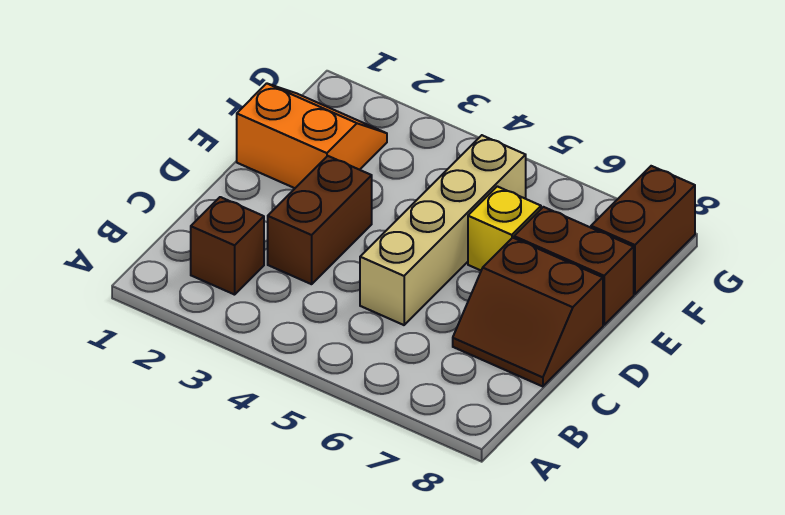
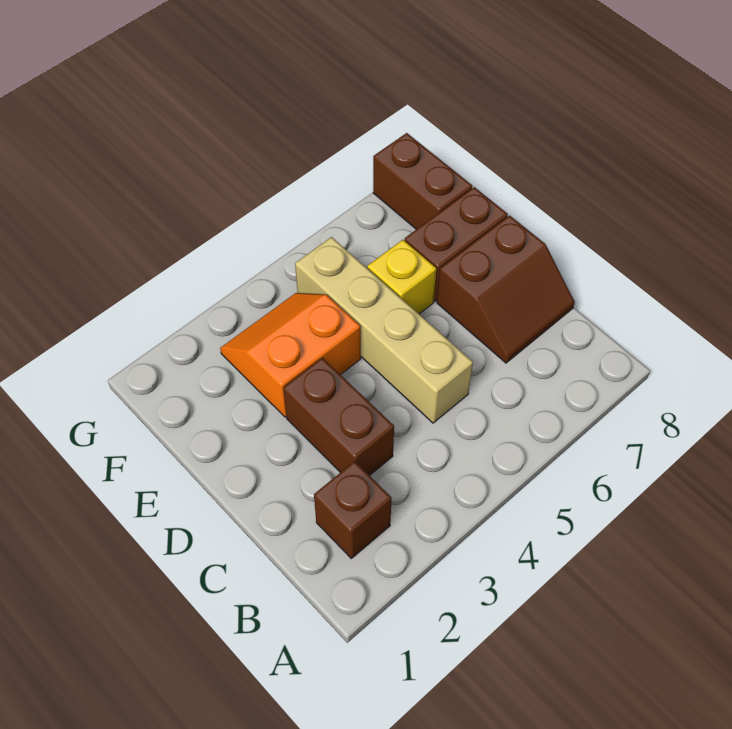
orange slope E1:F2 level 1 top E -> orange slope E3:F4 level 1 top E

